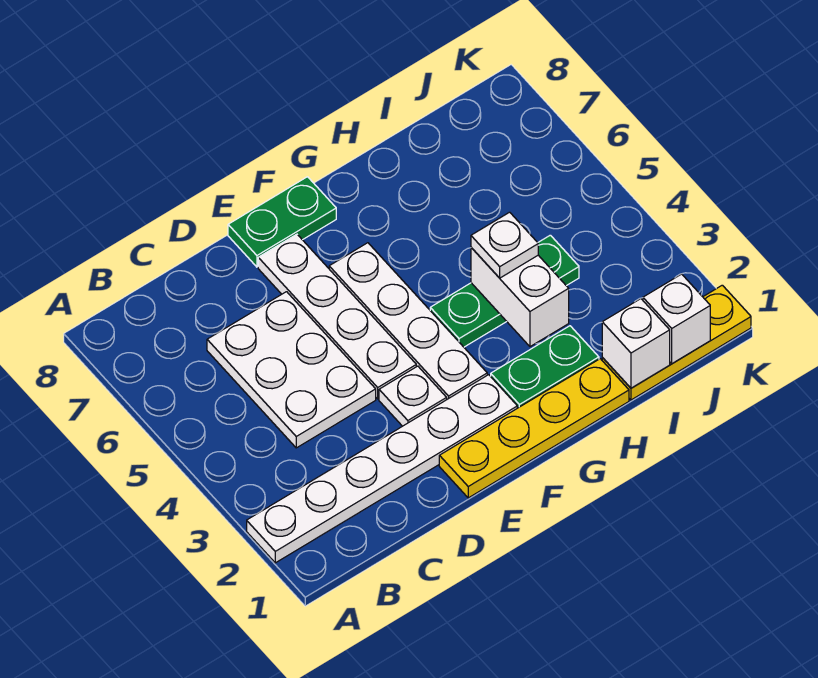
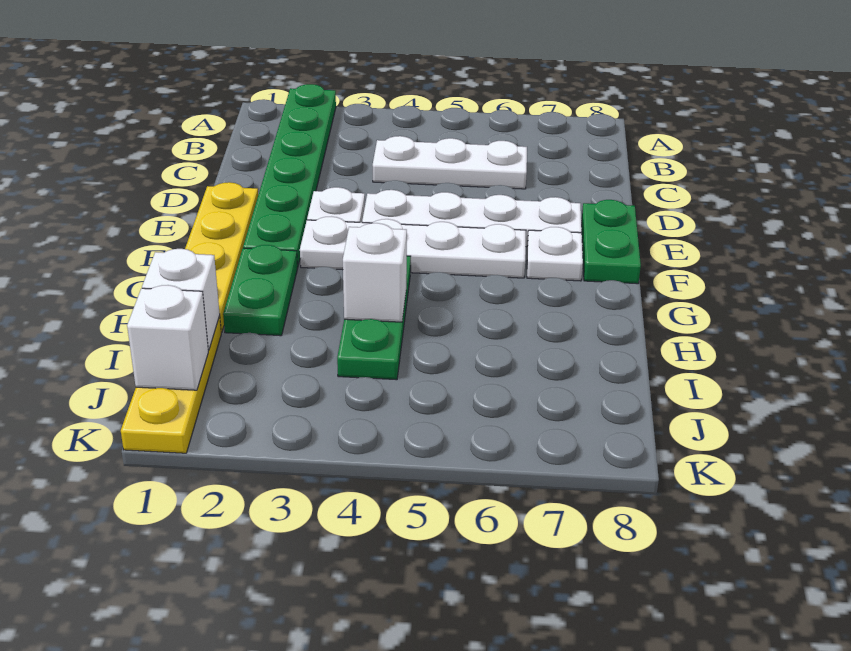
white plate A2:F2 level 1 -> green plate A2:F2 level 1
white plate C4:D6 level 1 -> white plate C4:C6 level 1
white brick H3:H4 level 2 -> white brick H4 level 2
white plate H4 level 3 -> white plate F7 level 1

